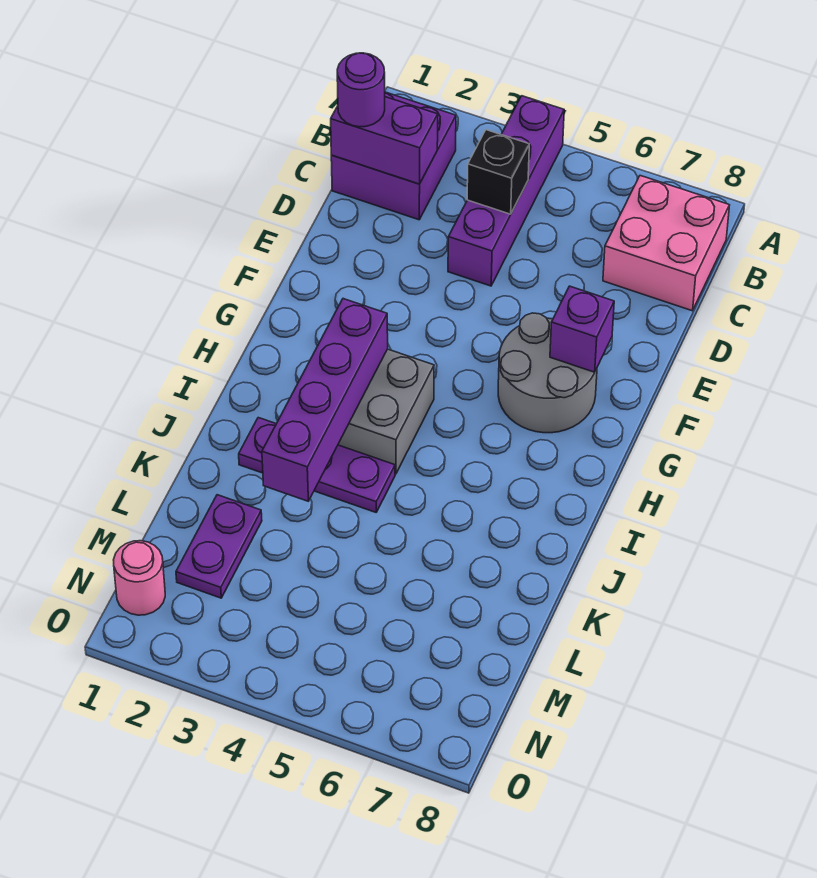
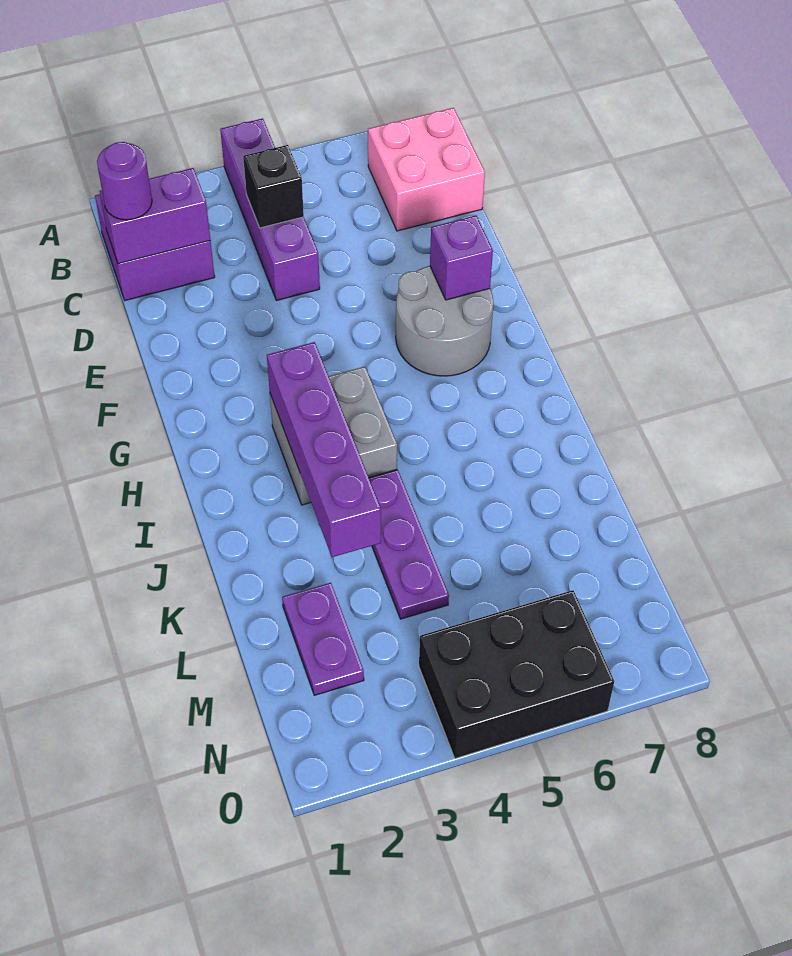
purple plate J2:J4 level 1 -> purple plate J4:L4 level 1
pink round brick N1 level 1 -> none
none -> black brick N4:O6 level 1

